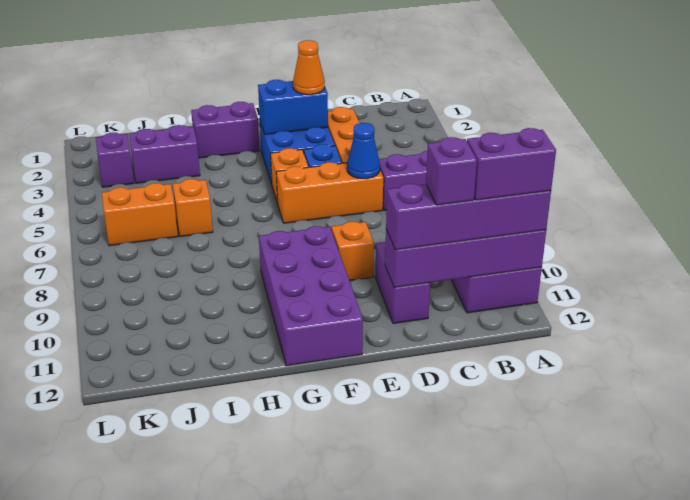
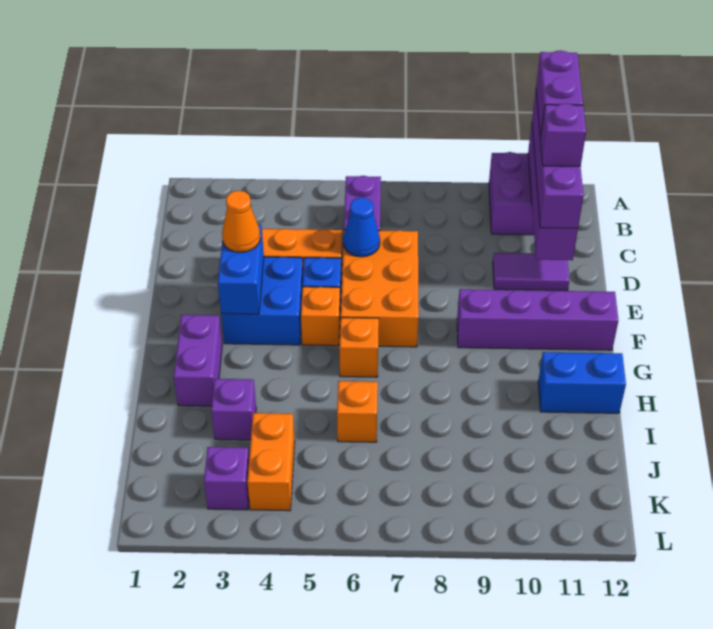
orange brick D6:F6 level 1 -> orange brick D6:F7 level 1
purple brick D10:D11 level 1 -> purple tile D10:D11 level 1
orange brick E9 level 1 -> orange brick G6 level 1
purple brick F9:G12 level 1 -> purple brick F9:F12 level 1
none -> blue brick H11:H12 level 1
purple brick I3:J3 level 1 -> purple brick I3 level 1
orange brick J6:K6 level 1 -> orange brick J4:K4 level 1

